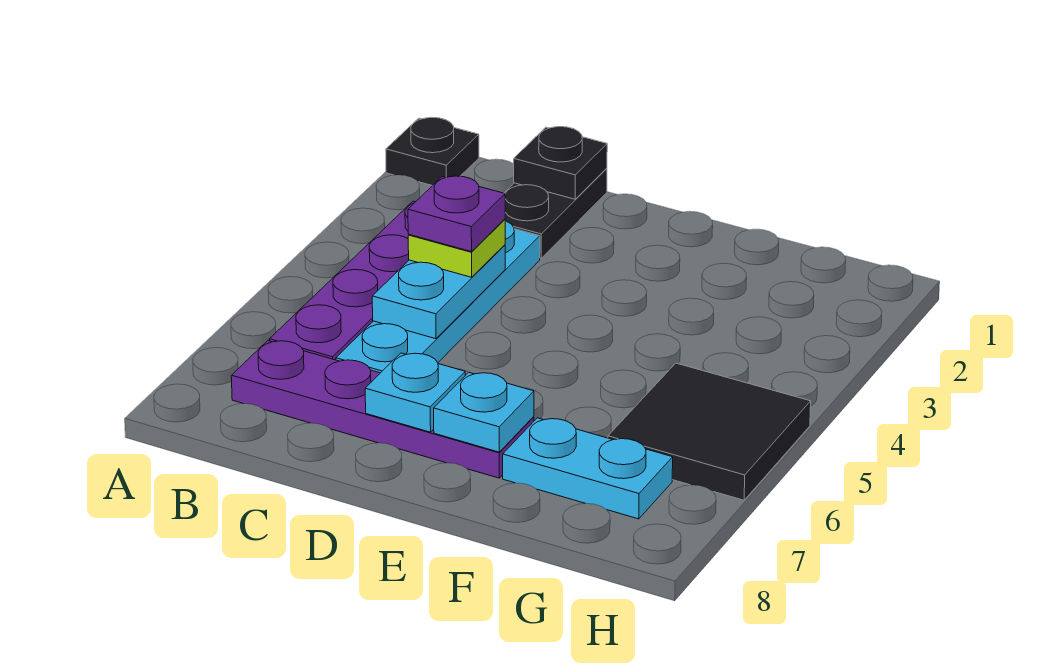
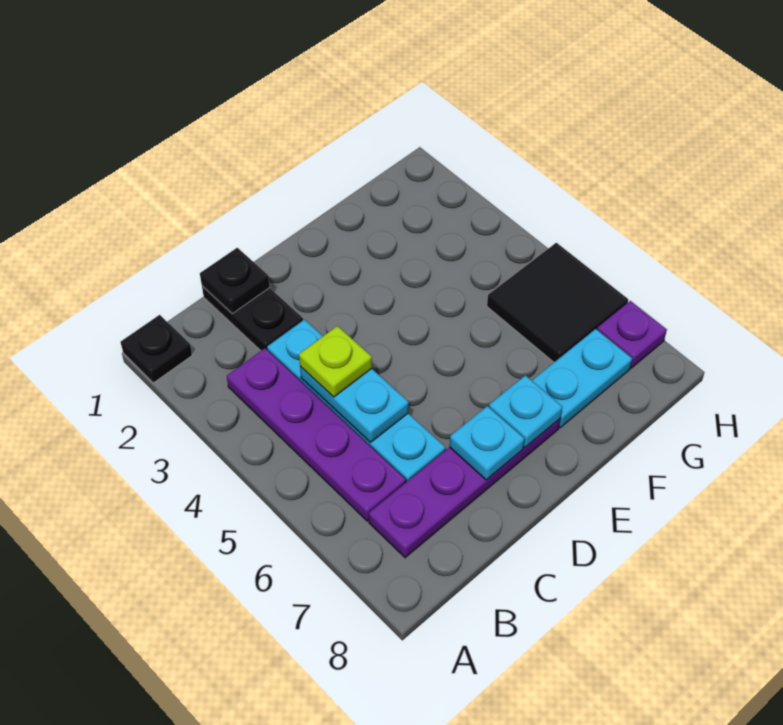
purple plate C4 level 4 -> purple plate H7 level 1

